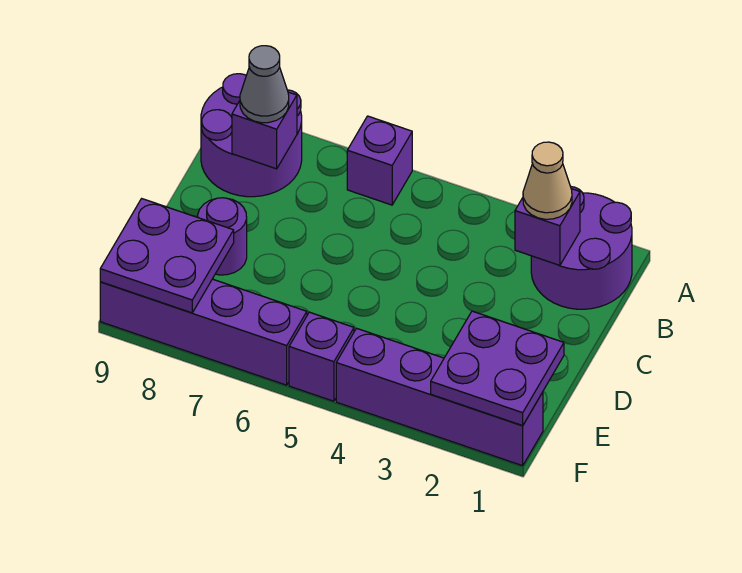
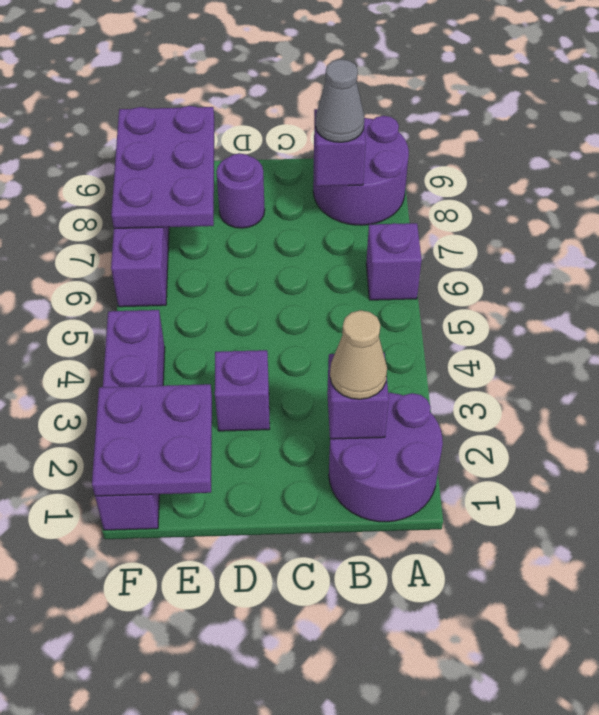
purple plate E8:F9 level 2 -> purple plate E7:F9 level 2
purple brick F5 level 1 -> purple brick D3 level 1

